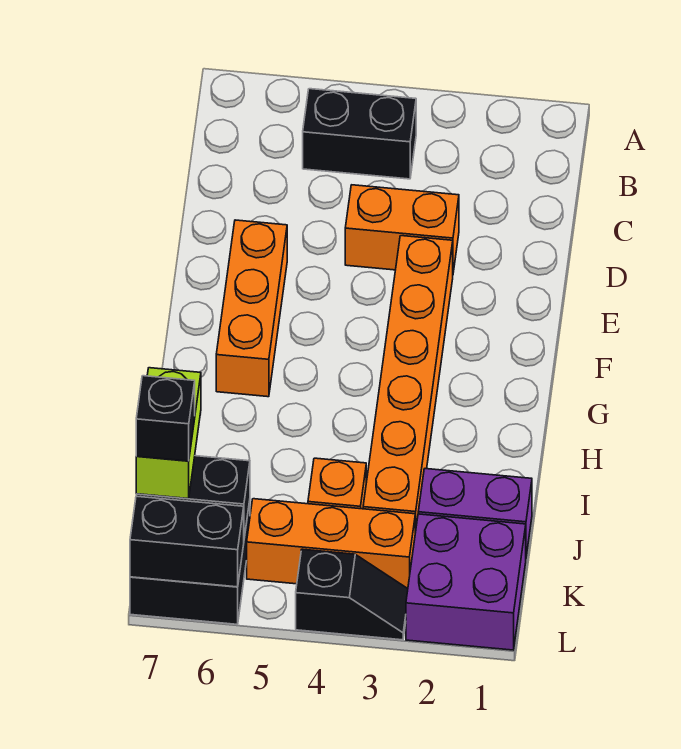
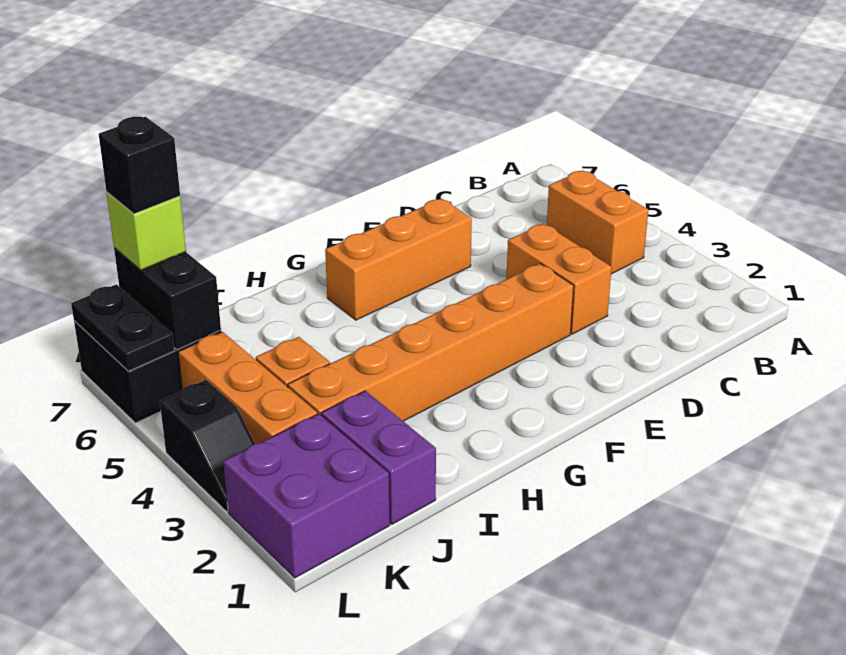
black brick B4:B5 level 1 -> orange brick B4:B5 level 1
lime brick J7:K7 level 3 -> lime brick K7 level 3
black brick L6:L7 level 2 -> black plate L6:L7 level 2

